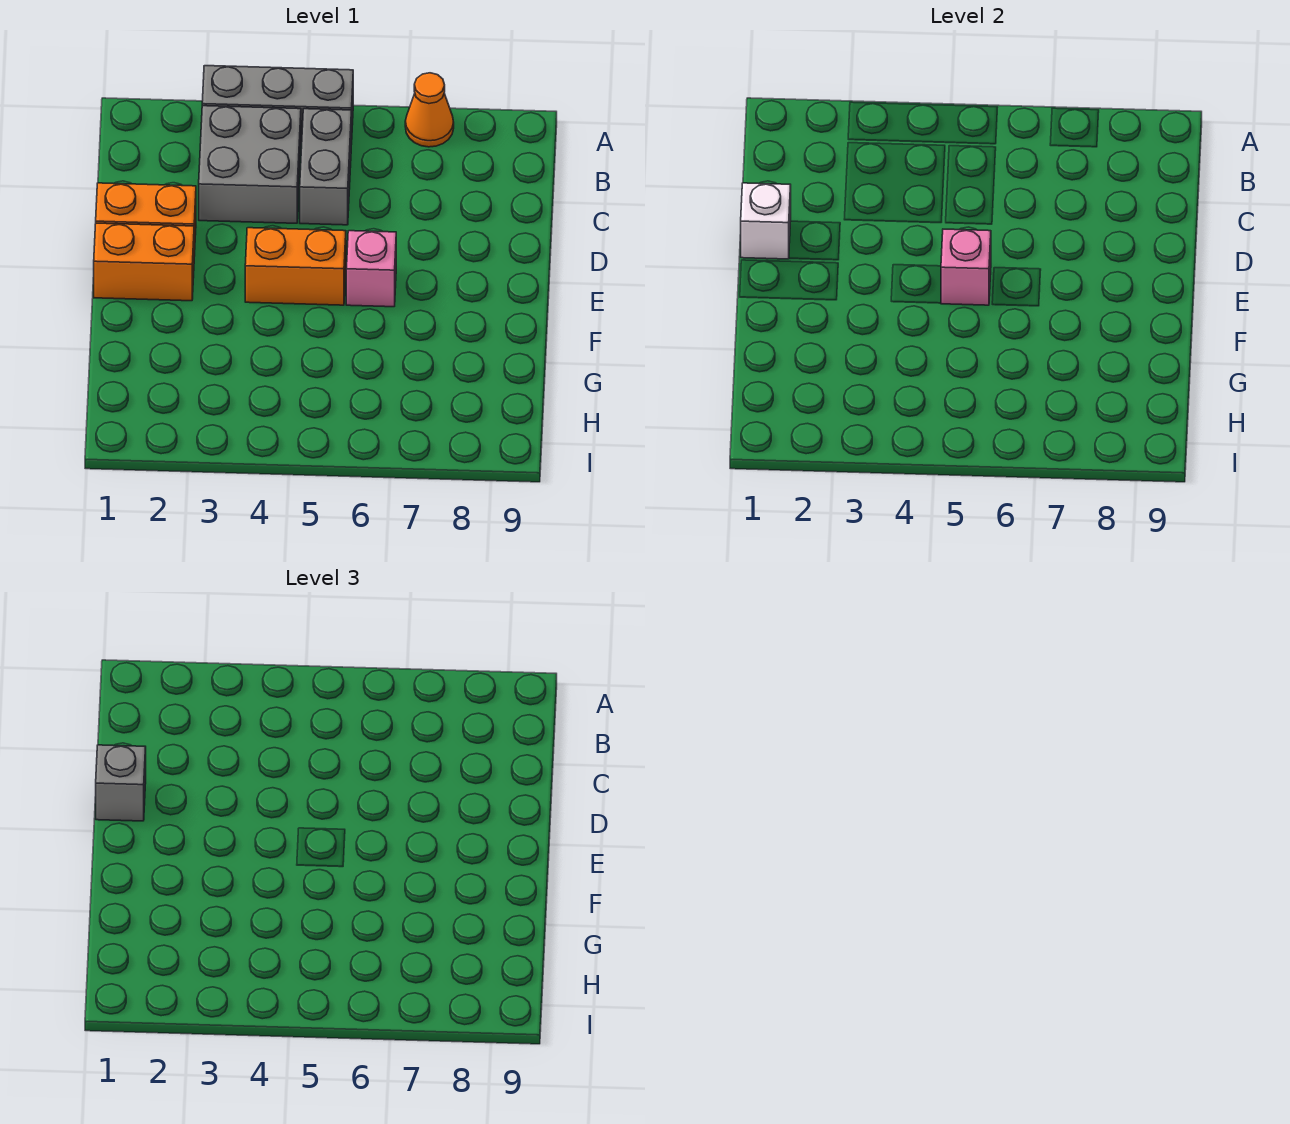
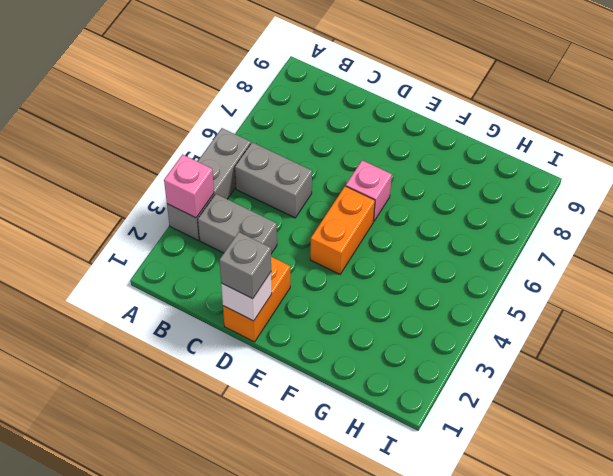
orange cone A7 level 1 -> none
grey brick B3:C4 level 1 -> grey brick B3:C3 level 1
orange brick E1:E2 level 1 -> none
pink brick E5 level 2 -> pink brick A3 level 2

